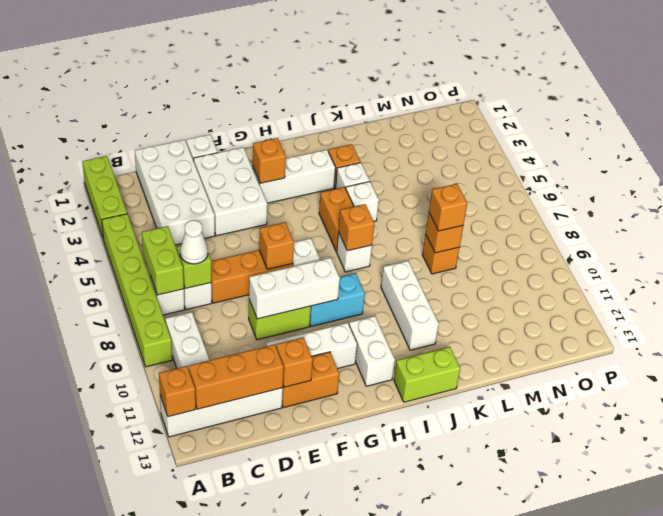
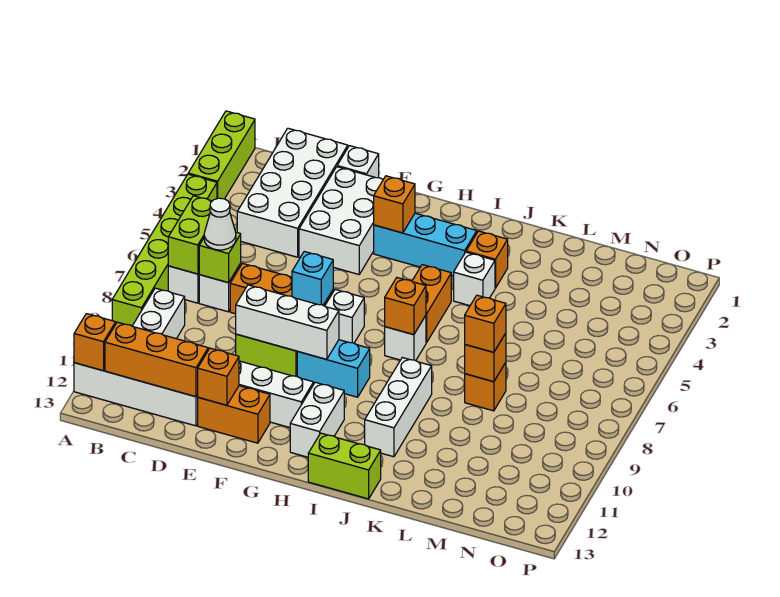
orange brick F7 level 2 -> cyan brick F7 level 2
white brick G3:I3 level 1 -> cyan brick G3:I3 level 1
white brick J5 level 1 -> none

